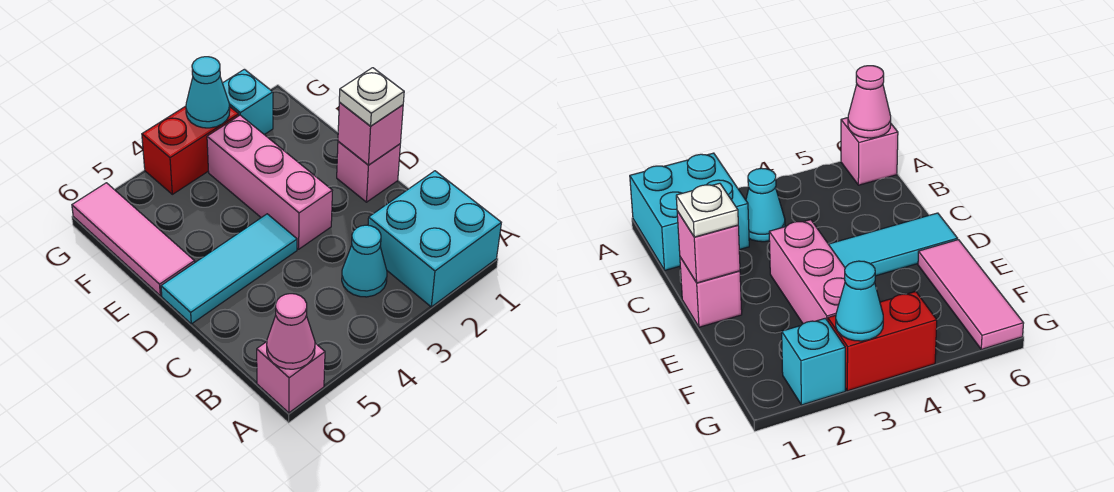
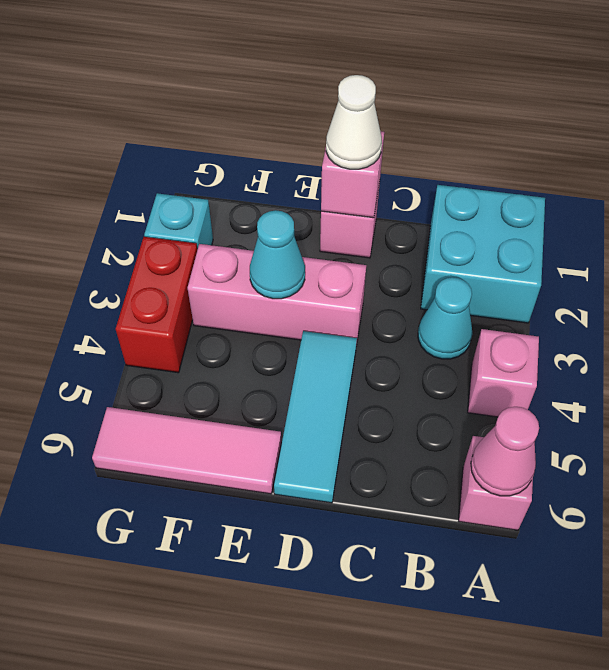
none -> pink brick A4 level 1
white plate D1 level 3 -> white cone D1 level 3
cyan cone G3 level 2 -> cyan cone E3 level 2

